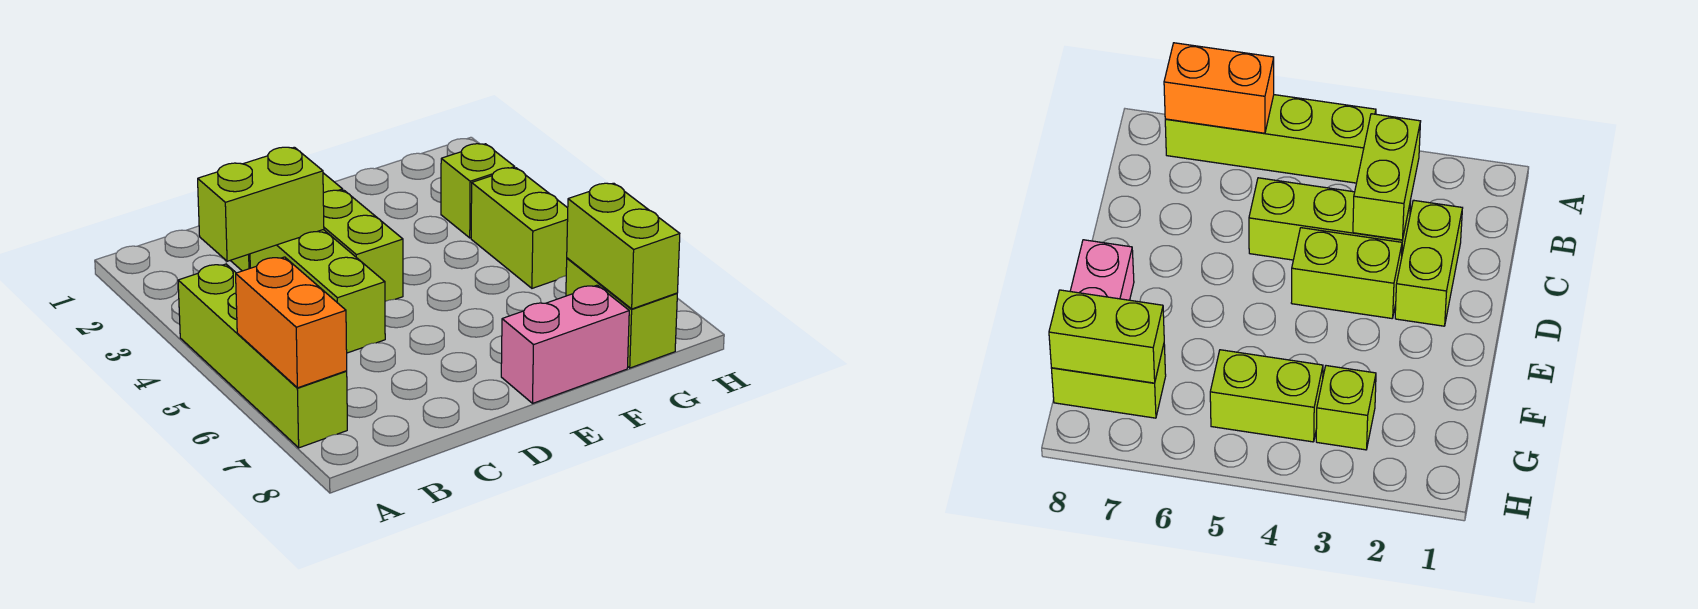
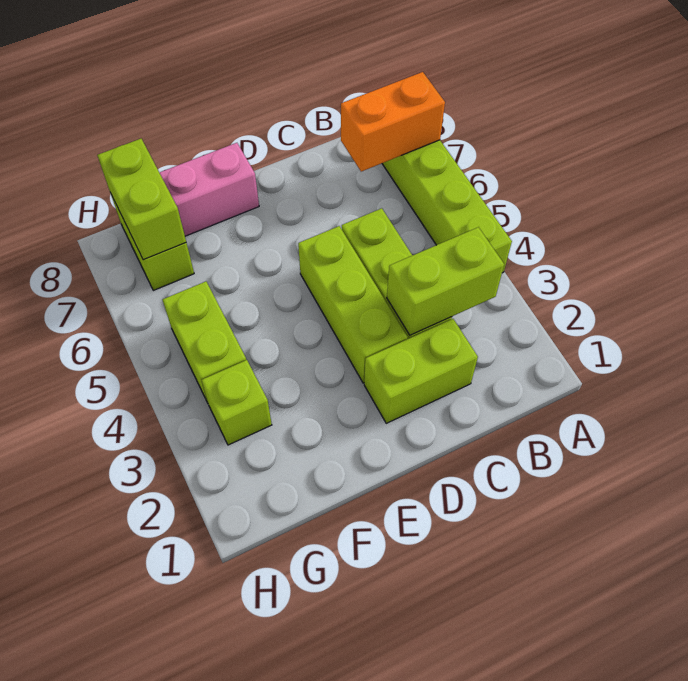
orange brick A6:A7 level 2 -> orange brick A7:B7 level 2
lime brick D3:D4 level 1 -> lime brick D3:D5 level 1

